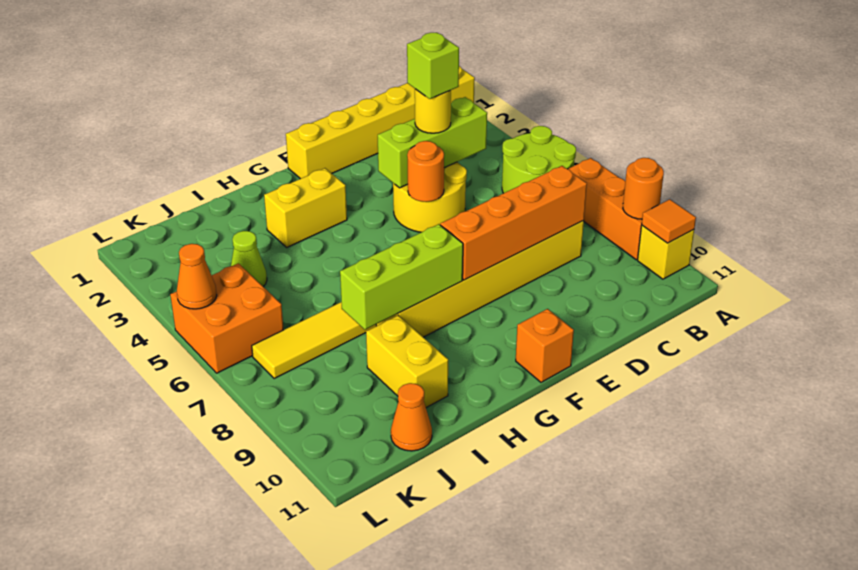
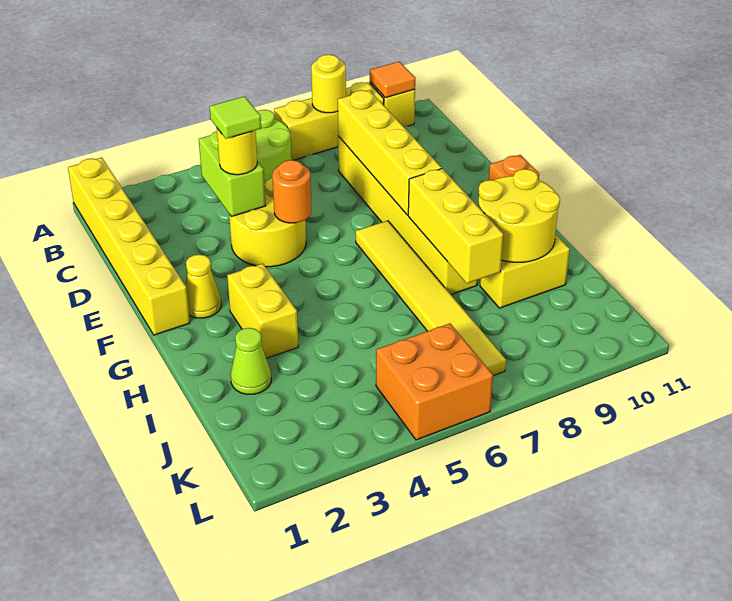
orange brick A7:A9 level 1 -> yellow brick A7:A9 level 1
none -> yellow round brick A8 level 2
orange round brick A9 level 2 -> none
lime brick C4:E4 level 2 -> lime brick C4:D4 level 2
orange brick C8:F8 level 2 -> yellow brick C8:F8 level 2
lime brick D4 level 4 -> lime tile D4 level 4
none -> yellow cone F2 level 1
lime brick G8:I8 level 2 -> yellow brick G8:I8 level 2
none -> yellow round brick H9:I10 level 2
lime cone J4 level 1 -> lime cone I2 level 1
orange cone J11 level 1 -> none
orange cone L5 level 2 -> none

